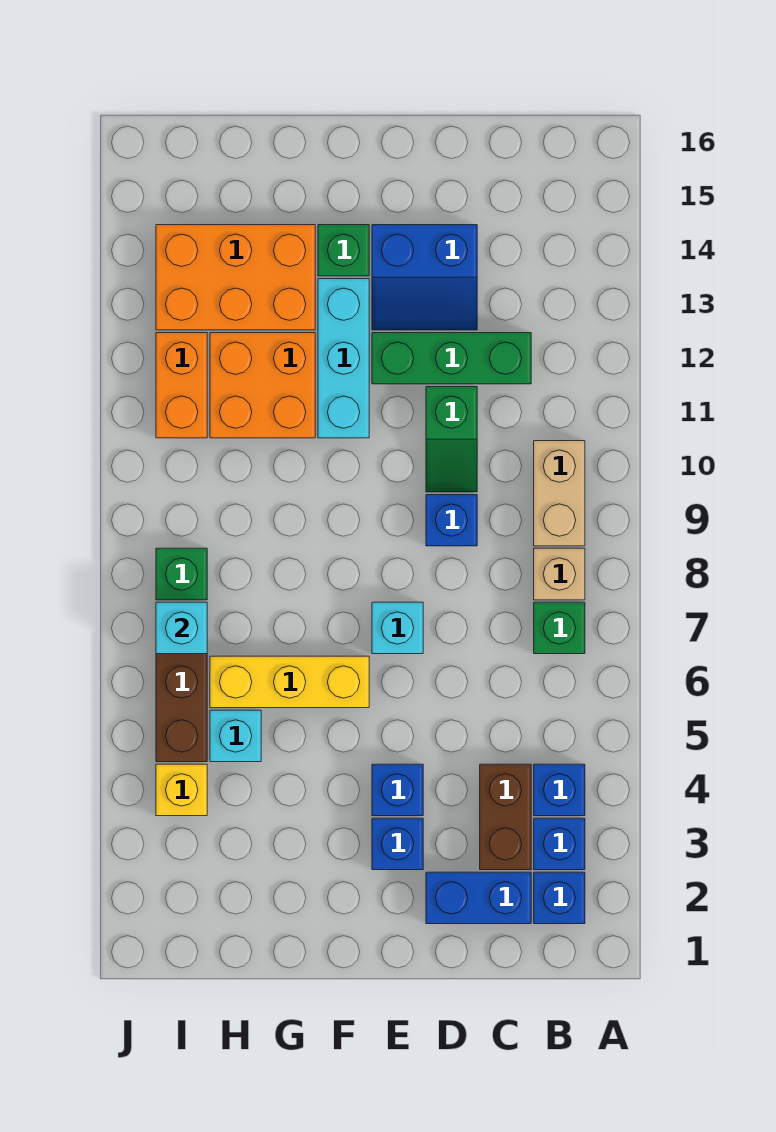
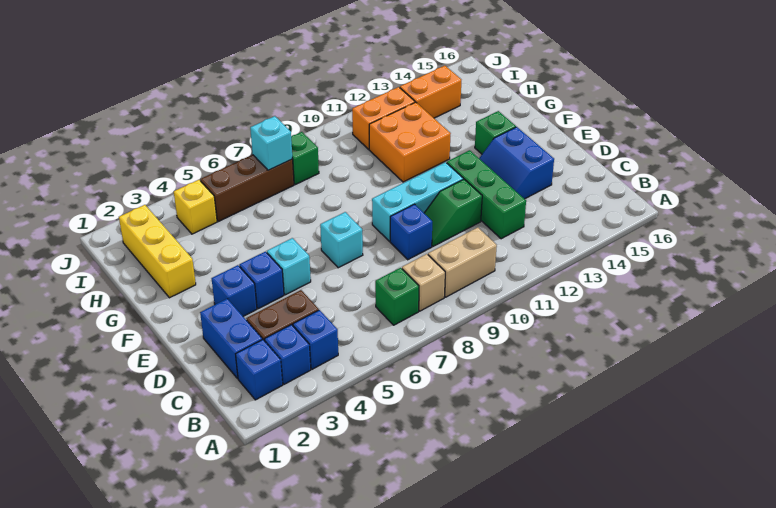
yellow brick F6:H6 level 1 -> yellow brick G2:I2 level 1
cyan brick F11:F13 level 1 -> cyan brick E9:E11 level 1
orange brick G13:I14 level 1 -> orange brick I13:I14 level 1
cyan brick H5 level 1 -> cyan brick E5 level 1

